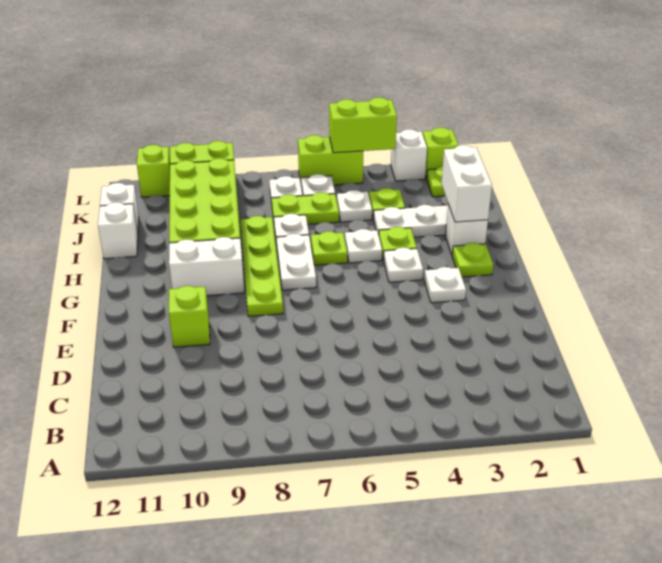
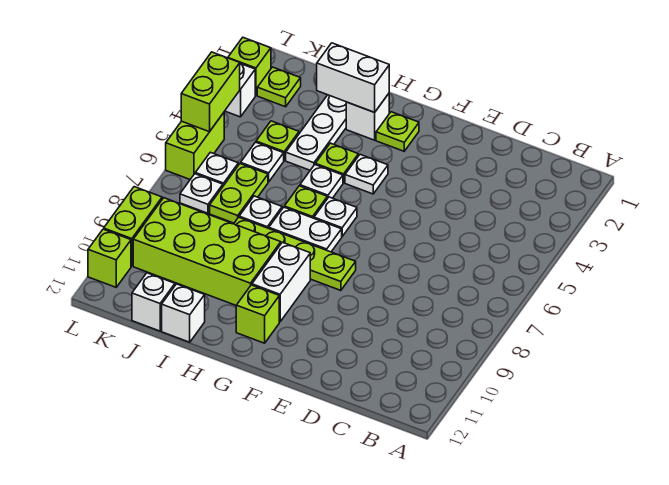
lime brick E10 level 1 -> lime brick G11 level 1
white plate F3 level 1 -> white plate G6 level 1

